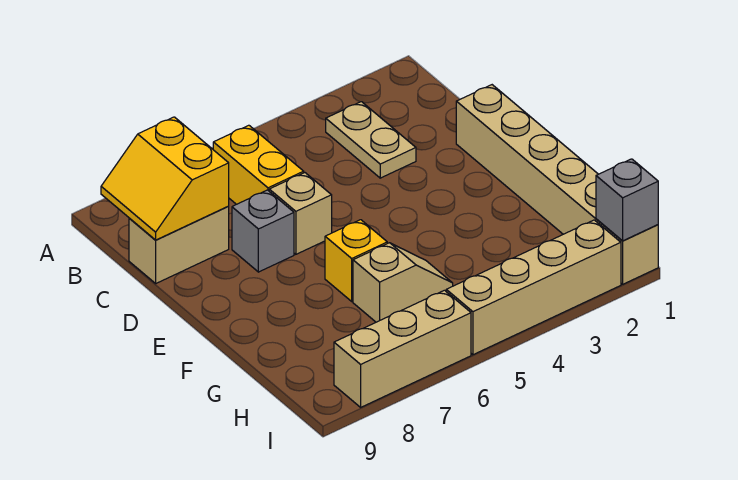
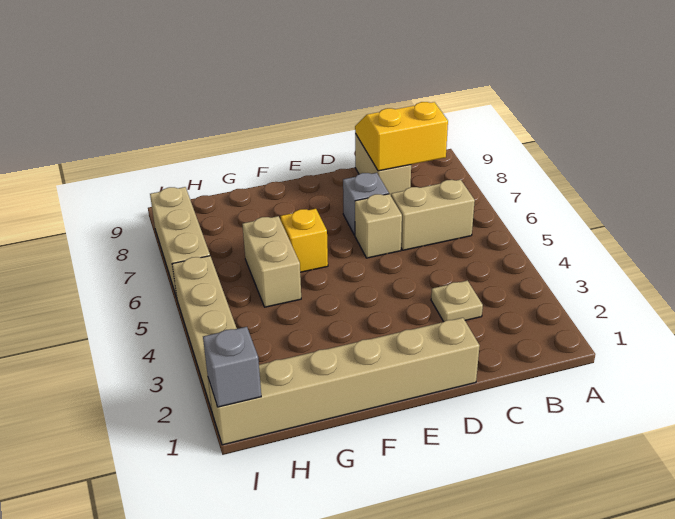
tan plate B3:C3 level 1 -> tan plate C3 level 1
yellow brick B6:C6 level 1 -> tan brick B6:C6 level 1
tan slope G5:G6 level 1 top 6 -> tan brick G5:G6 level 1

